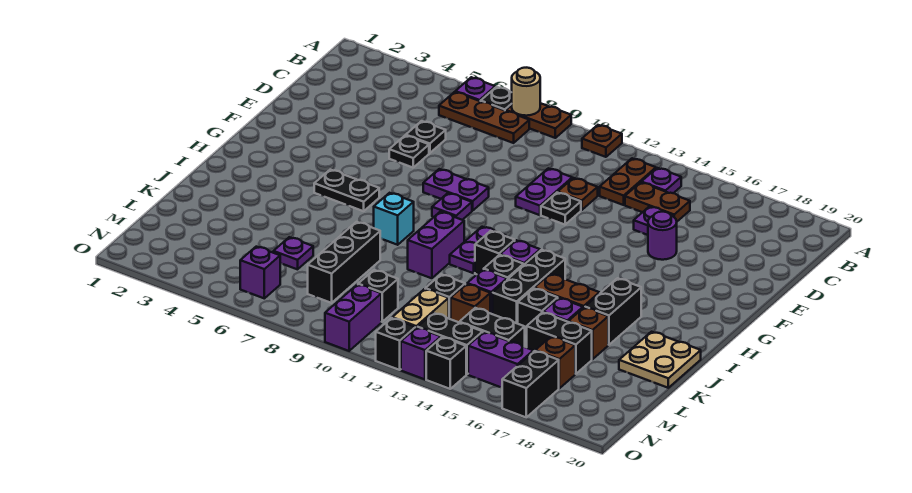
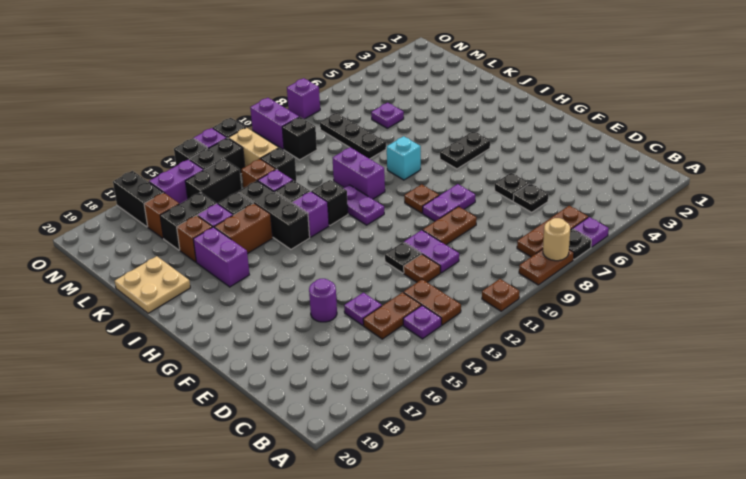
none -> brown plate E9:E10 level 1
purple plate G9 level 1 -> brown plate G9 level 1
black brick I17:J17 level 1 -> purple brick I17:J17 level 1
black brick K8:M8 level 1 -> black plate K8:M8 level 1
purple brick N6 level 1 -> purple brick O8 level 1

